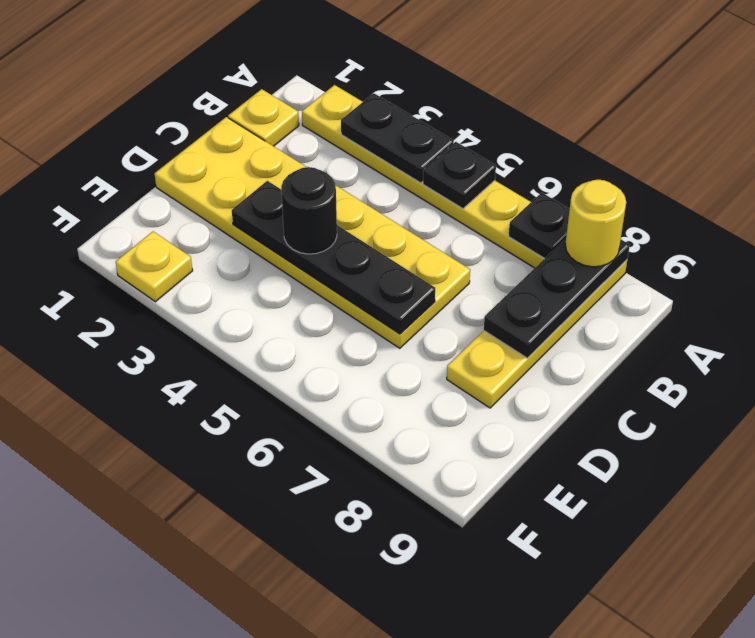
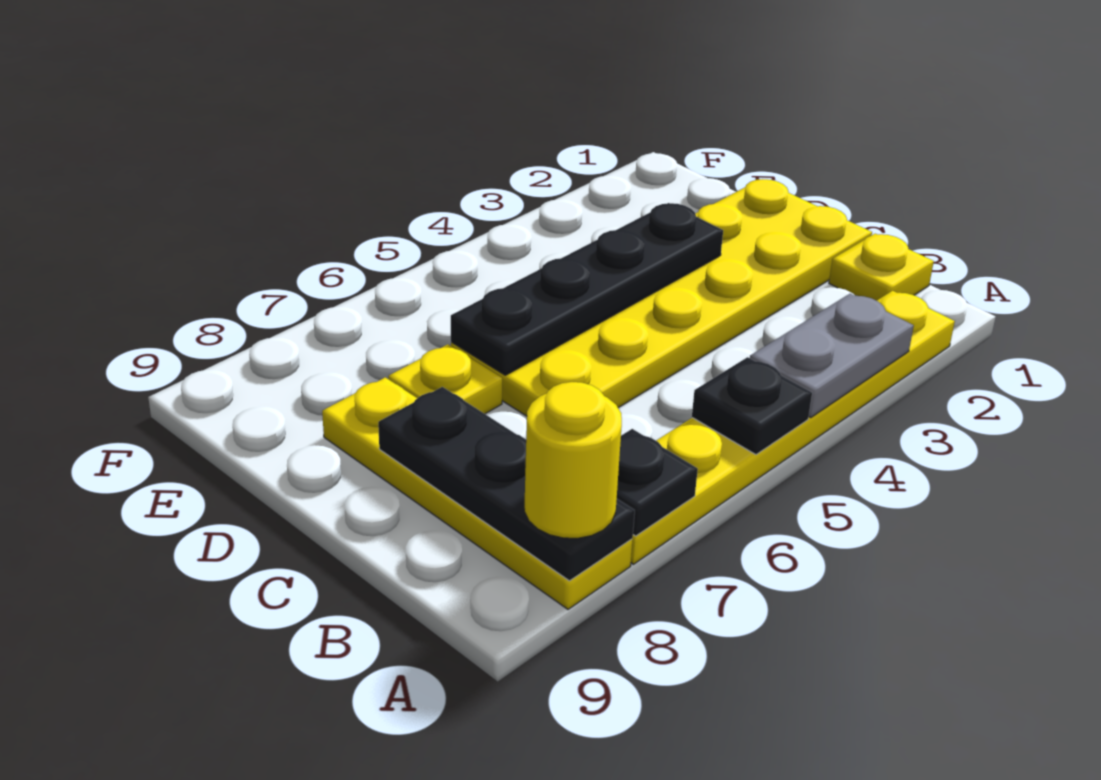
black plate A3:A4 level 2 -> grey plate A3:A4 level 2
black round brick D4 level 3 -> none
yellow plate F2 level 1 -> yellow plate D7 level 1

